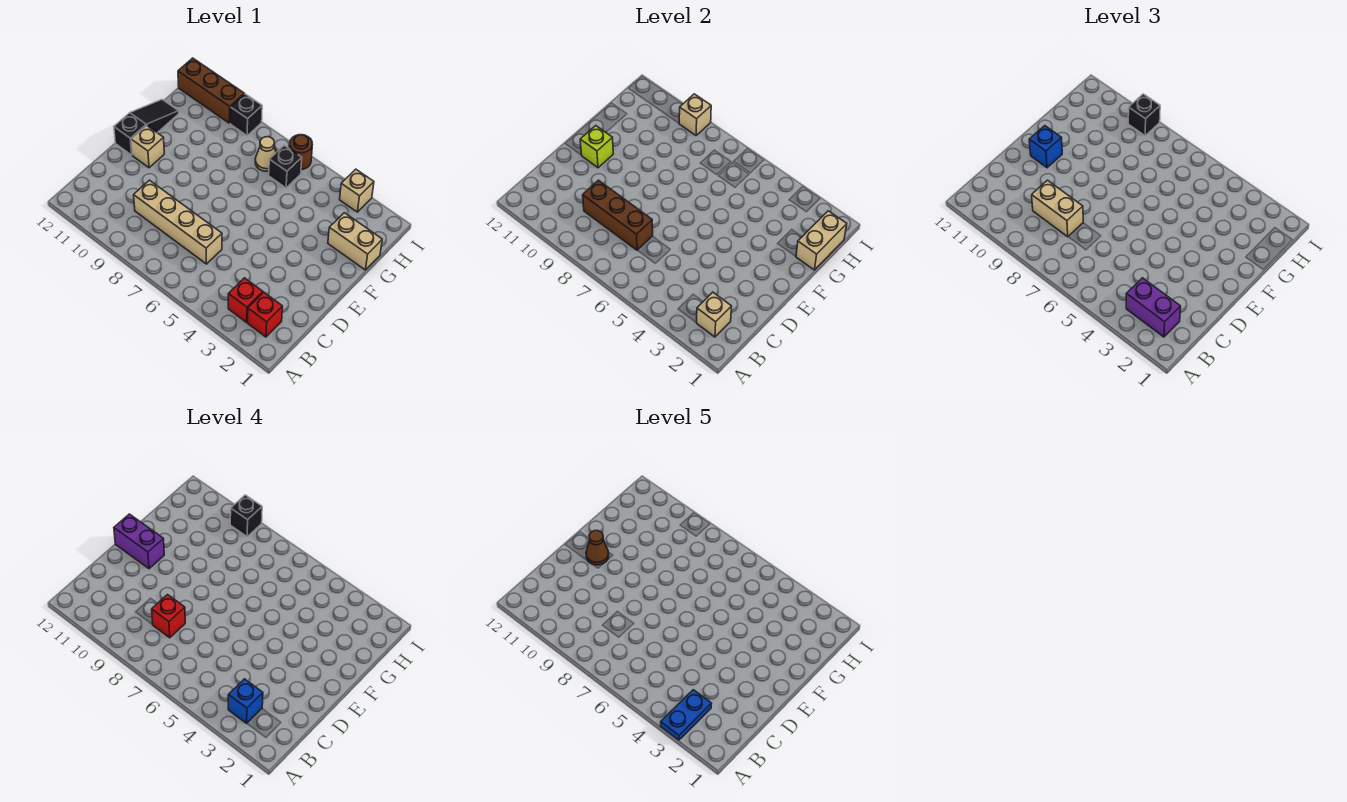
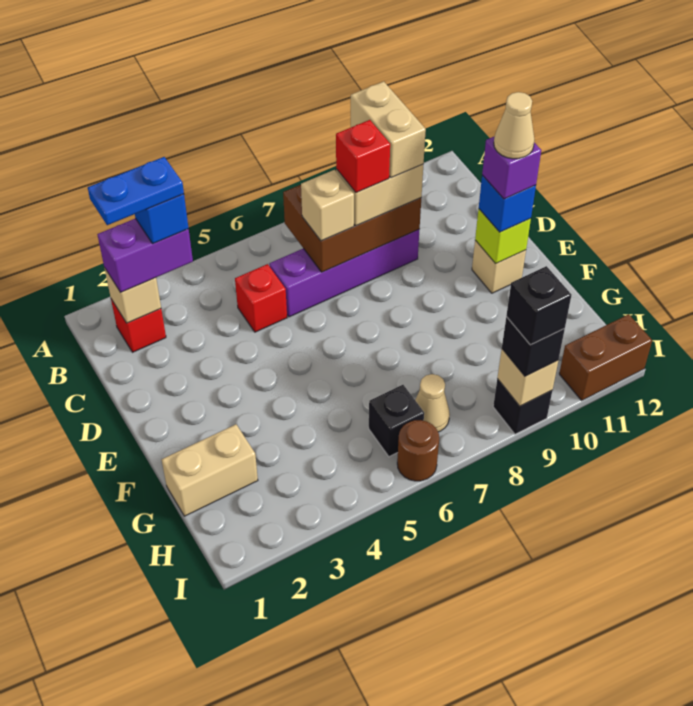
blue plate A3:B3 level 5 -> blue plate B2:B3 level 5
red brick B3 level 1 -> red brick C5 level 1
tan brick C6:C9 level 1 -> purple brick C6:C9 level 1
brown brick C7:C9 level 2 -> brown brick B7:C9 level 2
purple brick E11:E12 level 4 -> purple brick E11 level 4
brown cone E11 level 5 -> tan cone E11 level 5
black slope E12:G12 level 1 top E -> none
tan brick G1:H1 level 2 -> tan brick B9:C9 level 4
tan brick I3 level 1 -> tan brick C7 level 3
brown brick I10:I12 level 1 -> brown brick I11:I12 level 1

